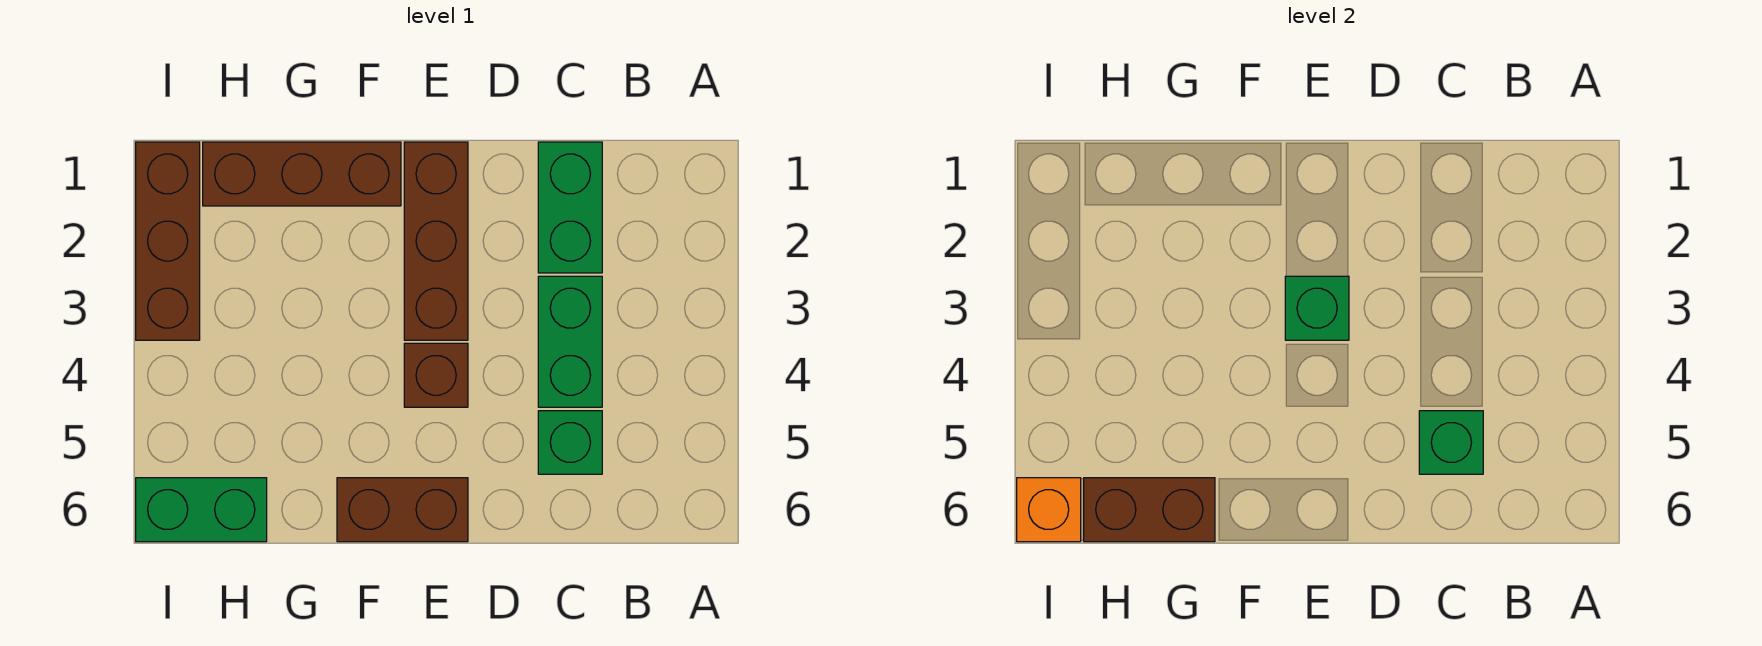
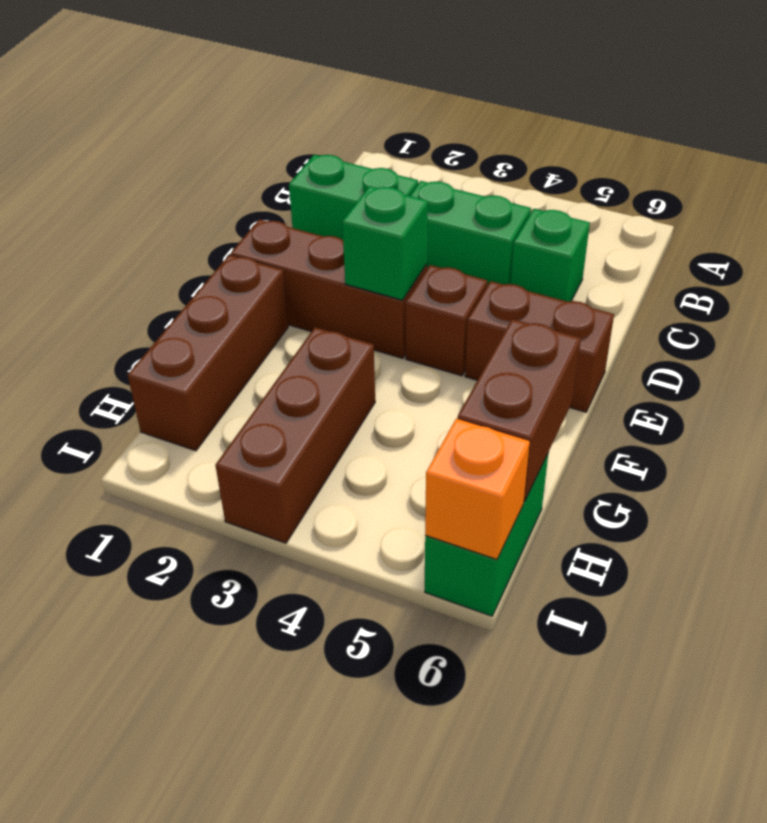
green brick C5 level 2 -> none
brown brick E6:F6 level 1 -> brown brick E5:E6 level 1
brown brick I1:I3 level 1 -> brown brick G3:I3 level 1

